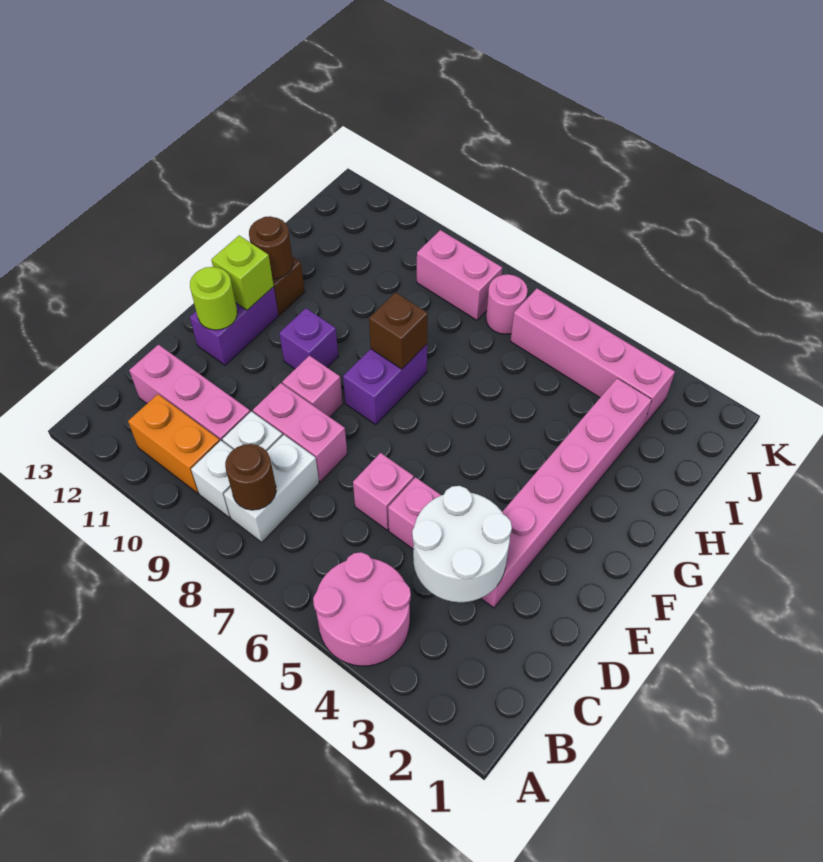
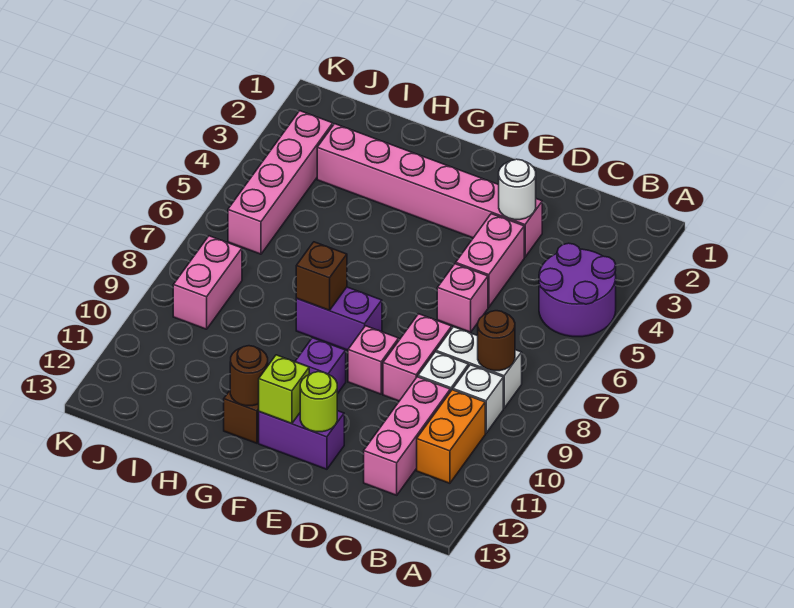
pink round brick A4:B5 level 1 -> purple round brick A4:B5 level 1
white round brick C3:D4 level 2 -> white round brick D3 level 2
pink round brick J7 level 1 -> none

